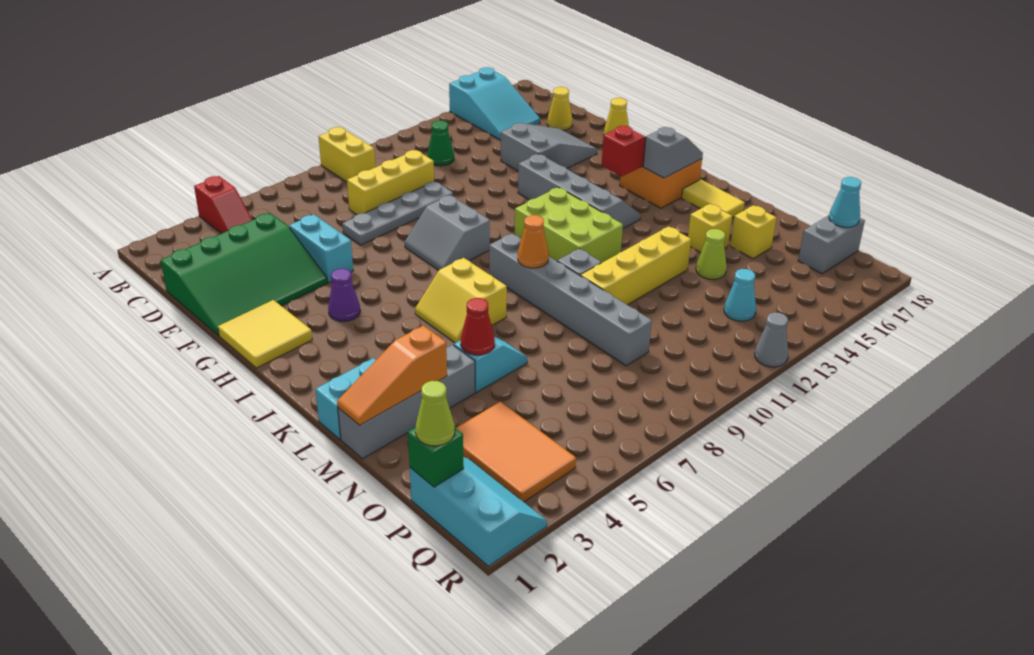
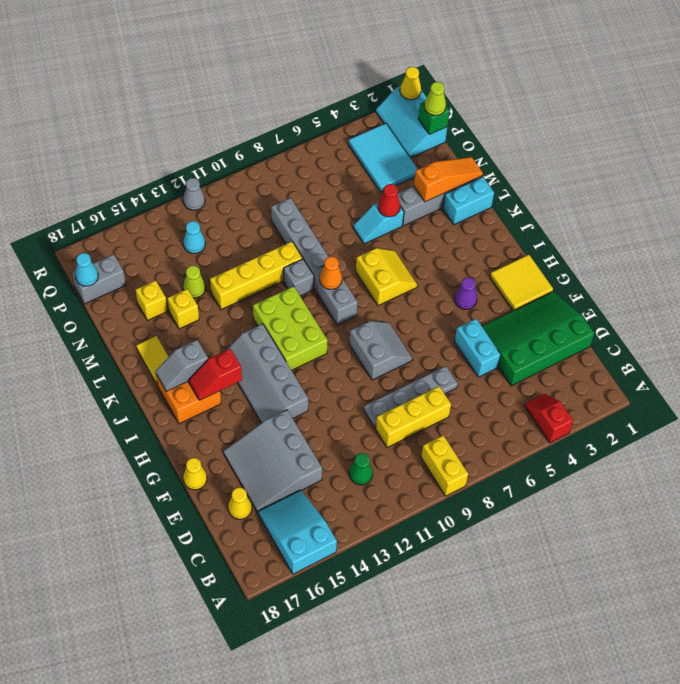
grey slope E14:F16 level 1 top 14 -> grey slope D14:F16 level 1 top 14
orange tile O3:Q4 level 1 -> cyan tile O3:Q4 level 1
none -> yellow cone R1 level 2

